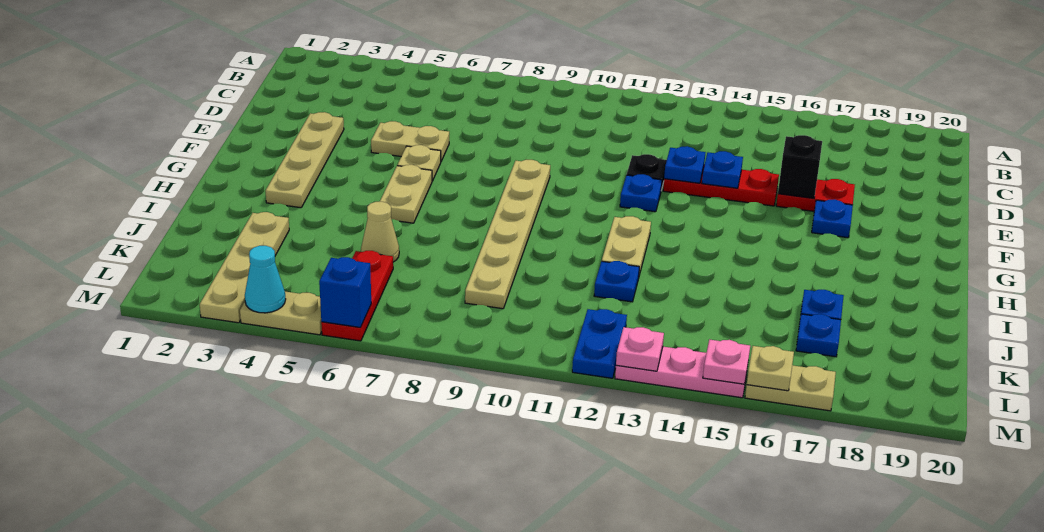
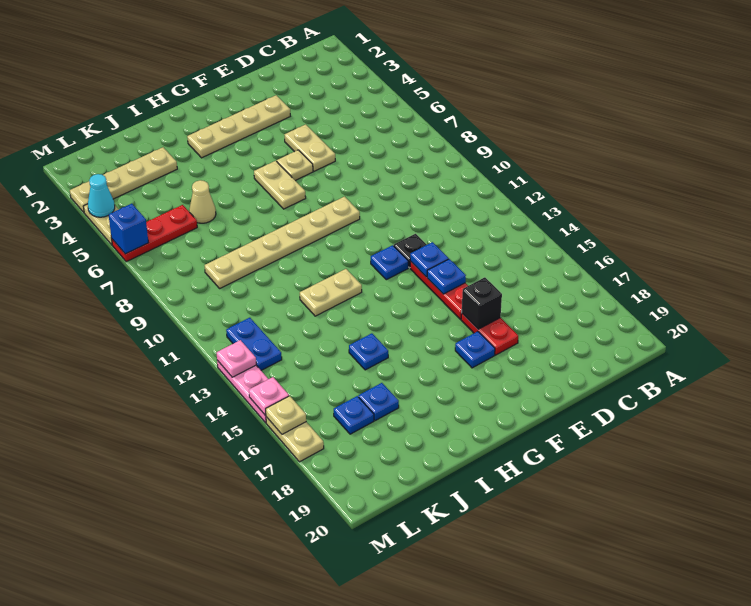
tan plate G6:H6 level 1 -> tan plate G6:G7 level 1
blue plate J12 level 1 -> blue plate I15 level 1
blue plate L12:M12 level 1 -> blue plate L12:L13 level 1

